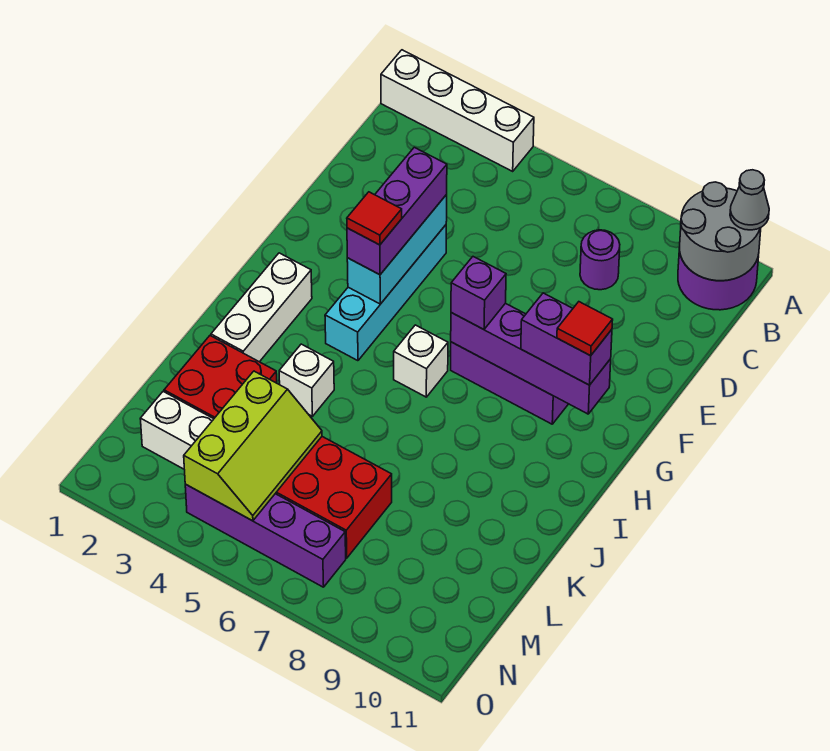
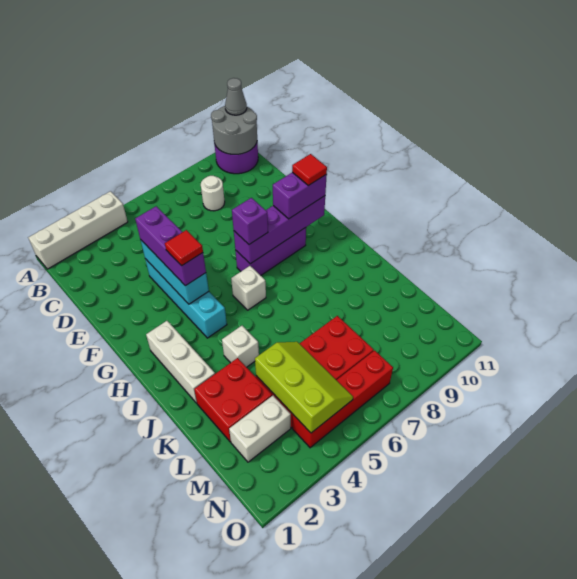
purple round brick C8 level 1 -> white round brick C8 level 1
purple brick N4:N7 level 1 -> red brick N4:N7 level 1

